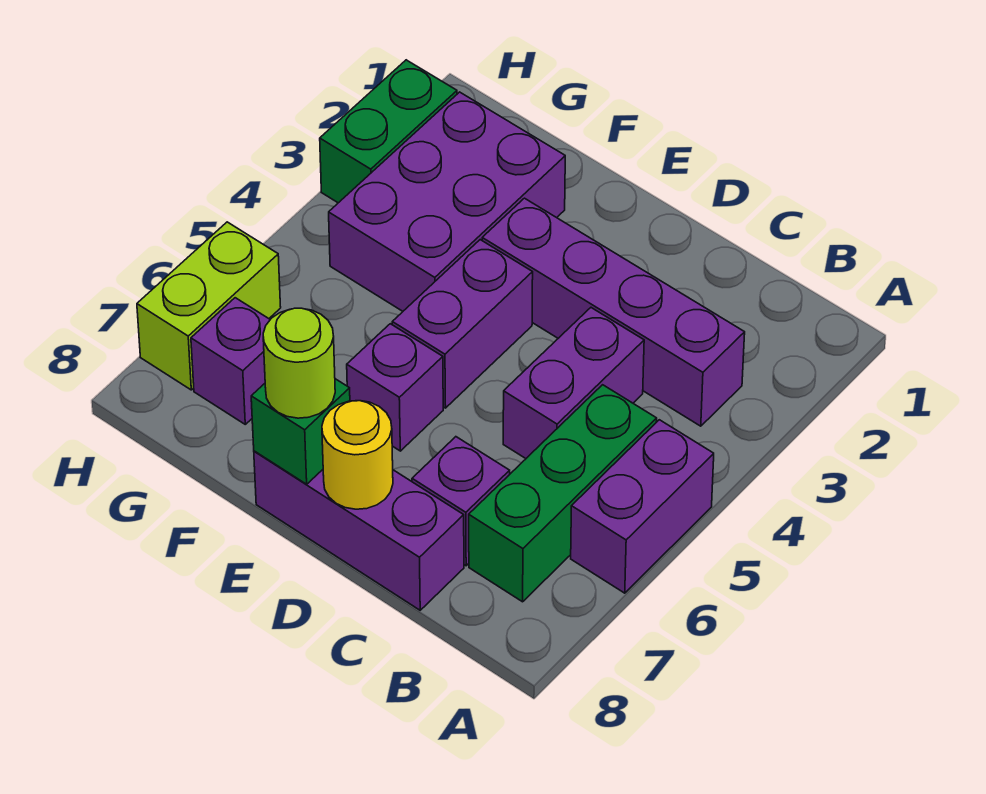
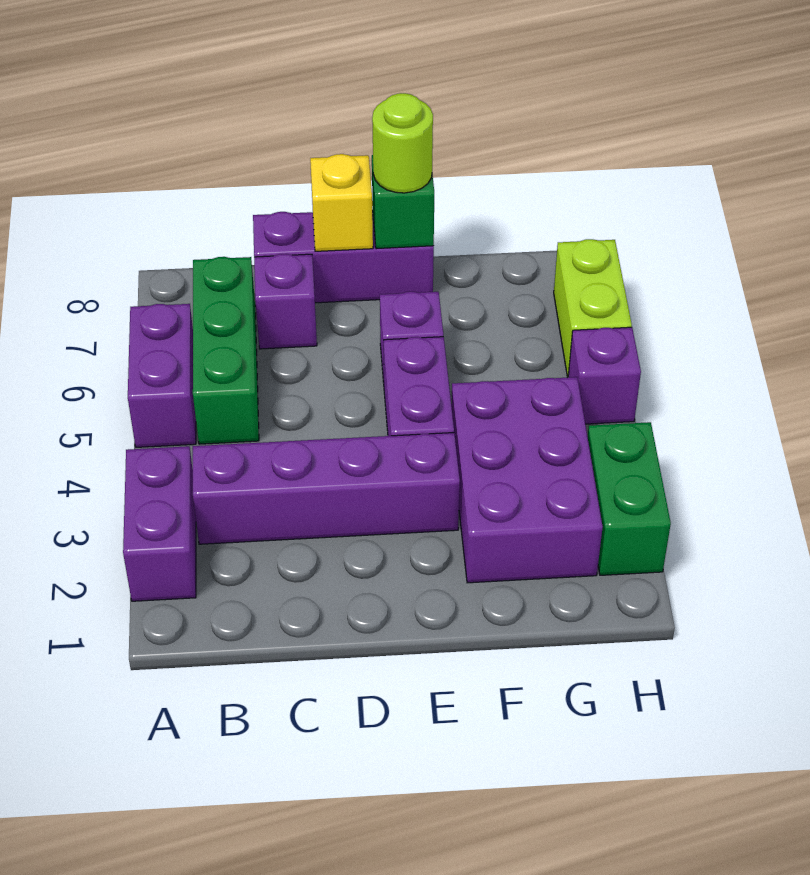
purple brick C4:C5 level 1 -> purple brick A2:A3 level 1
yellow round brick D8 level 2 -> yellow brick D8 level 2
purple brick G7 level 1 -> purple brick H5 level 1

